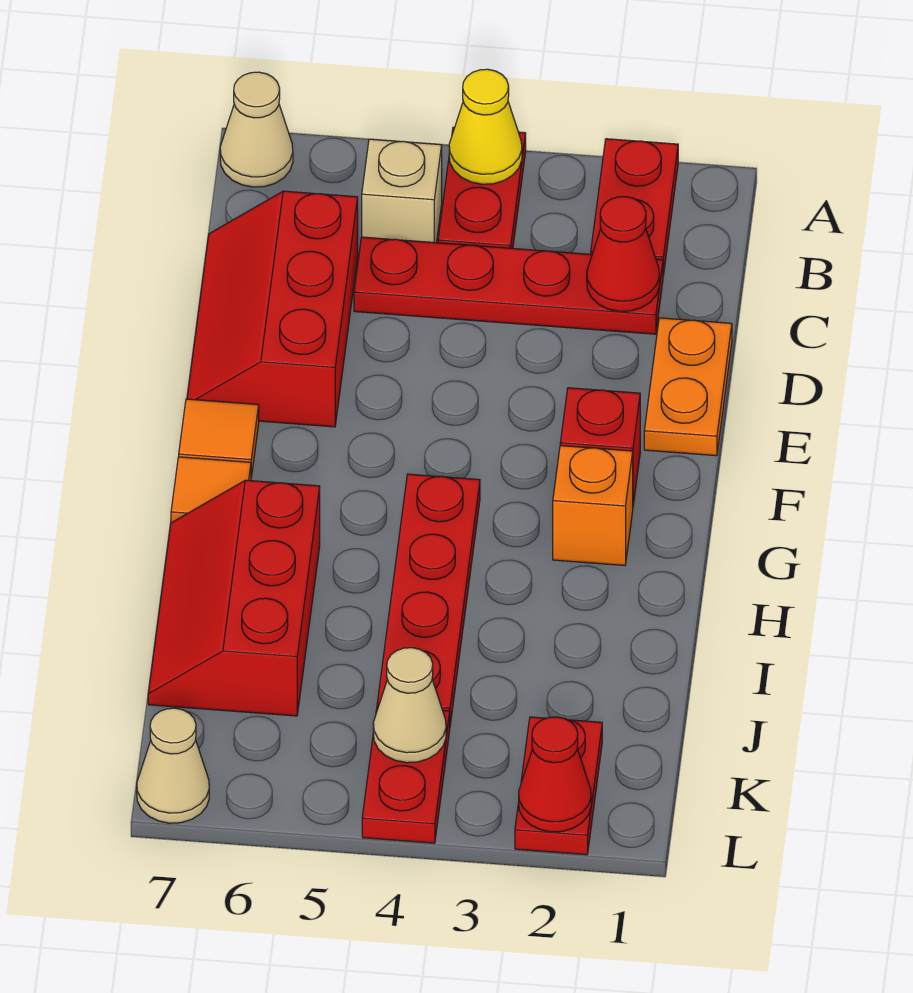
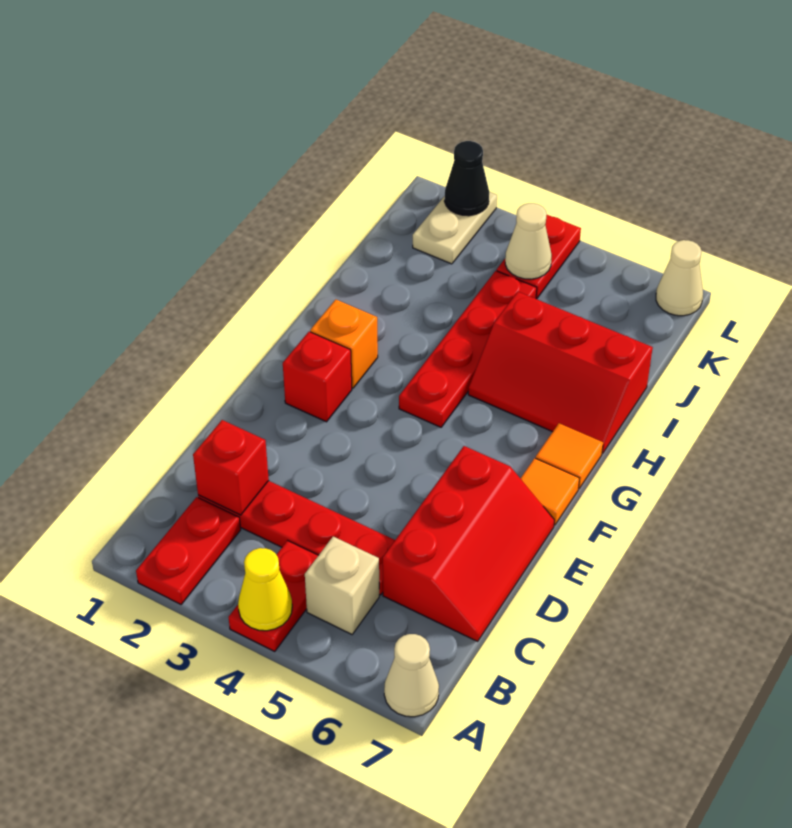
red cone C2 level 2 -> red brick C2 level 2
orange plate D1:E1 level 1 -> none
red slope H6:J7 level 1 top 6 -> red slope H5:I7 level 1 top I
red plate K2:L2 level 1 -> tan plate K2:L2 level 1
red cone L2 level 2 -> black cone L2 level 2

